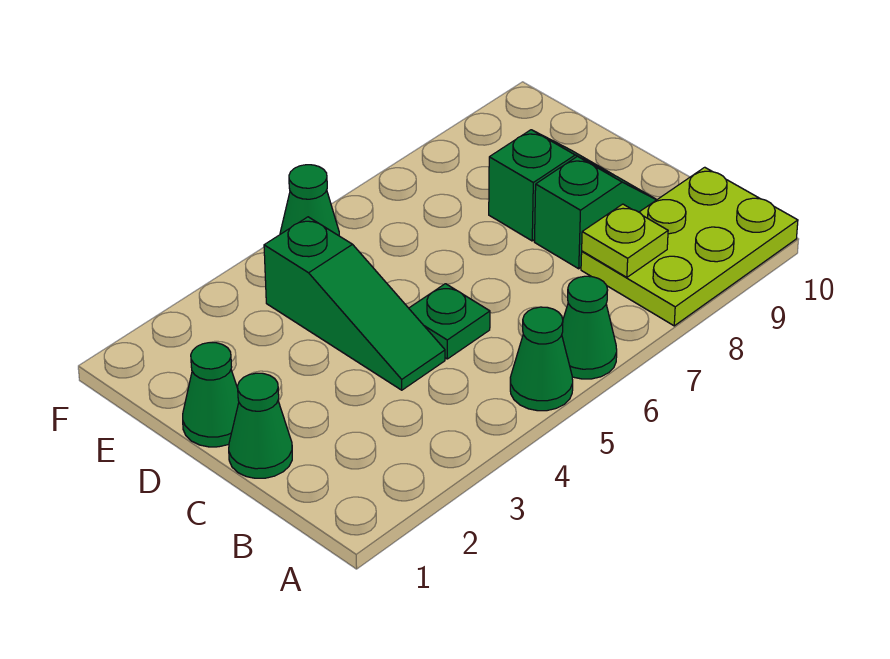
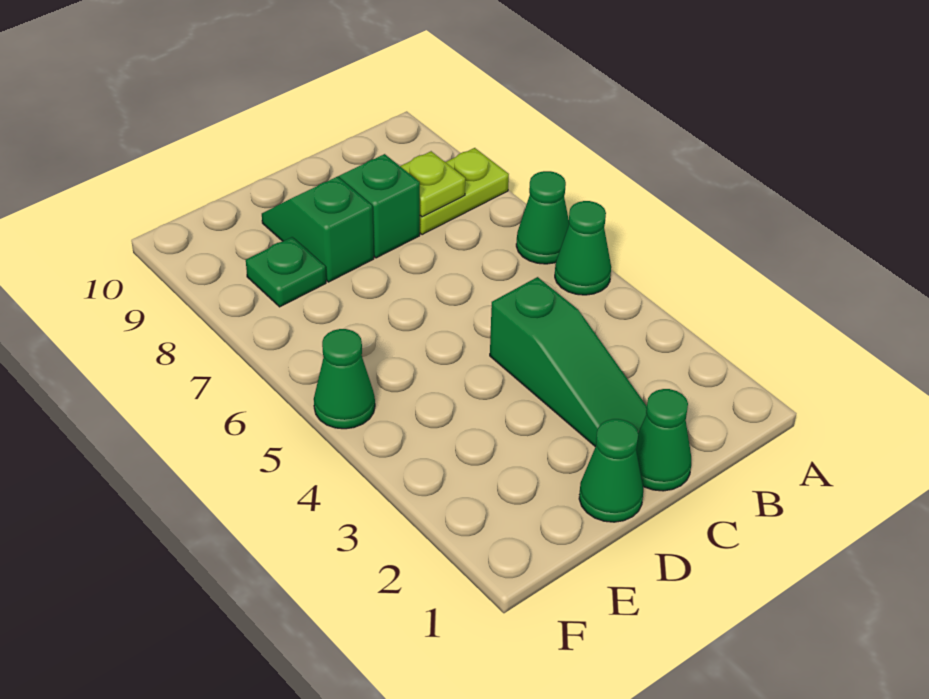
lime plate A8:B10 level 1 -> lime plate A8:B8 level 1
green slope C4:E4 level 1 top E -> green slope C2:C4 level 1 top 4
green plate C5 level 1 -> green plate E8 level 1

